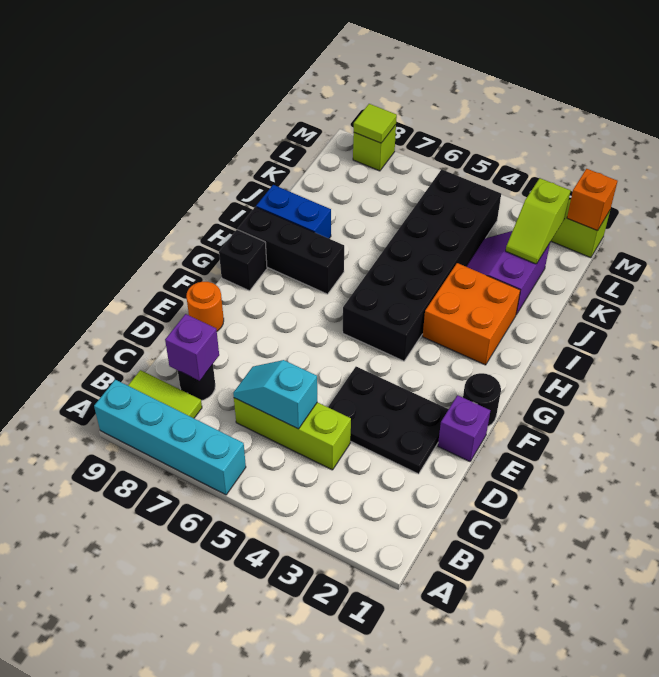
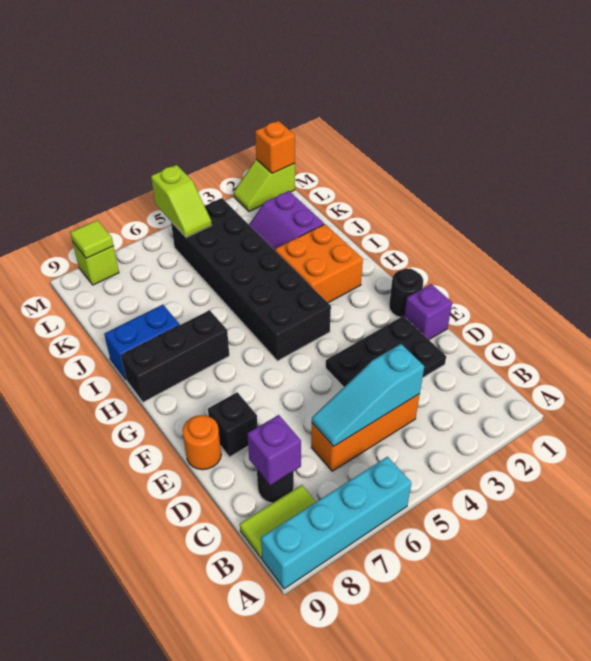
lime brick C4:C6 level 1 -> orange brick C4:C6 level 1
cyan slope C5:C6 level 2 top 5 -> cyan slope C4:C6 level 2 top 4
black brick G9 level 1 -> black brick E8 level 1
lime slope K2:L2 level 2 top L -> lime slope L5:M5 level 2 top M

